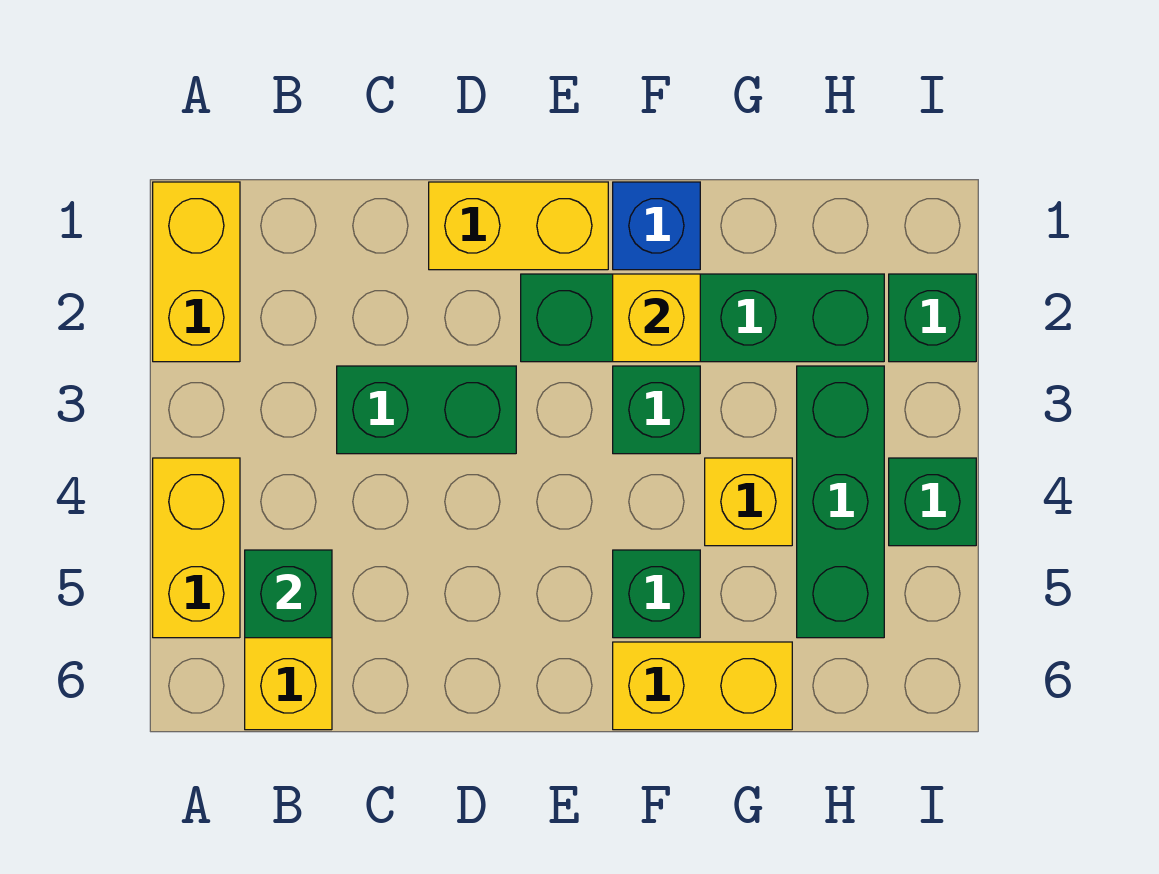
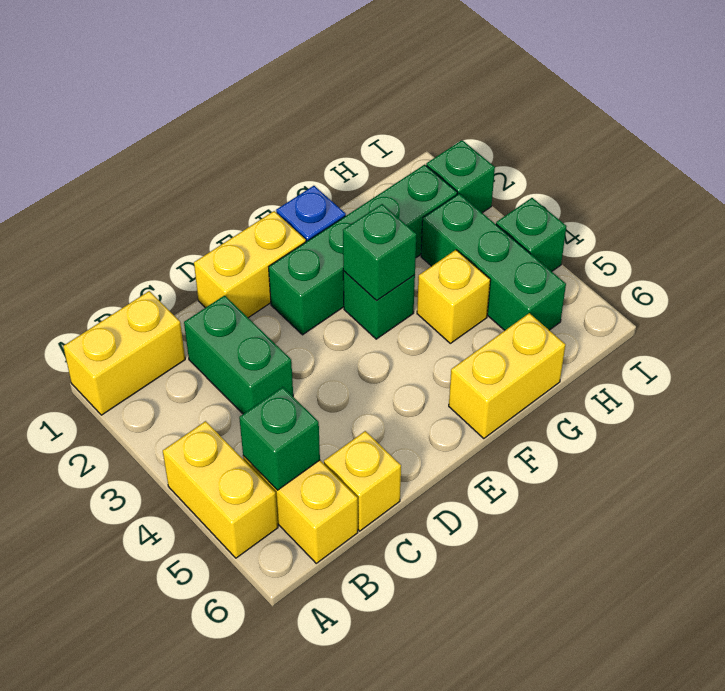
yellow brick A1:A2 level 1 -> yellow brick A1:B1 level 1
green brick C3:D3 level 1 -> green brick C2:C3 level 1
yellow brick F2 level 2 -> yellow brick C6 level 1
green brick F5 level 1 -> green brick F3 level 2

